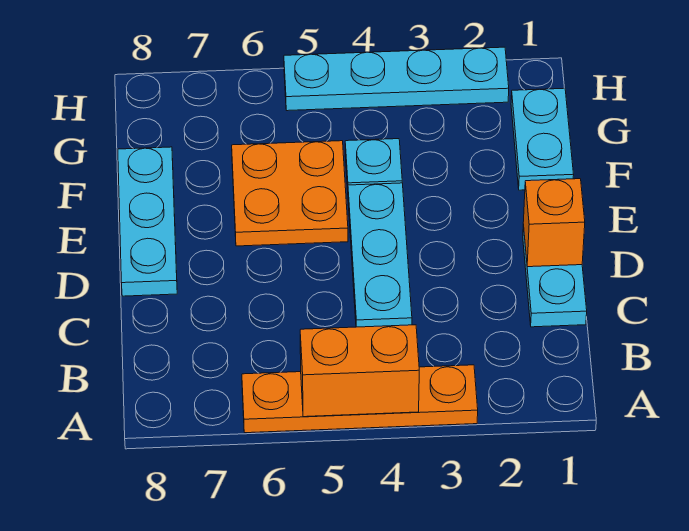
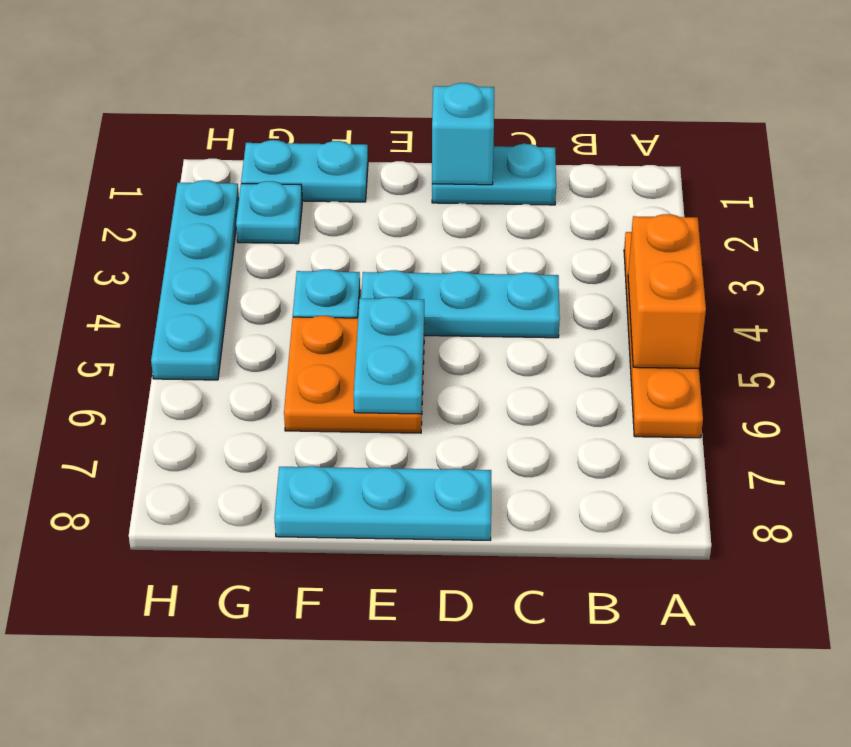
orange brick D1 level 2 -> cyan brick D1 level 2
none -> cyan plate E5:E6 level 2
none -> cyan plate G2 level 1

